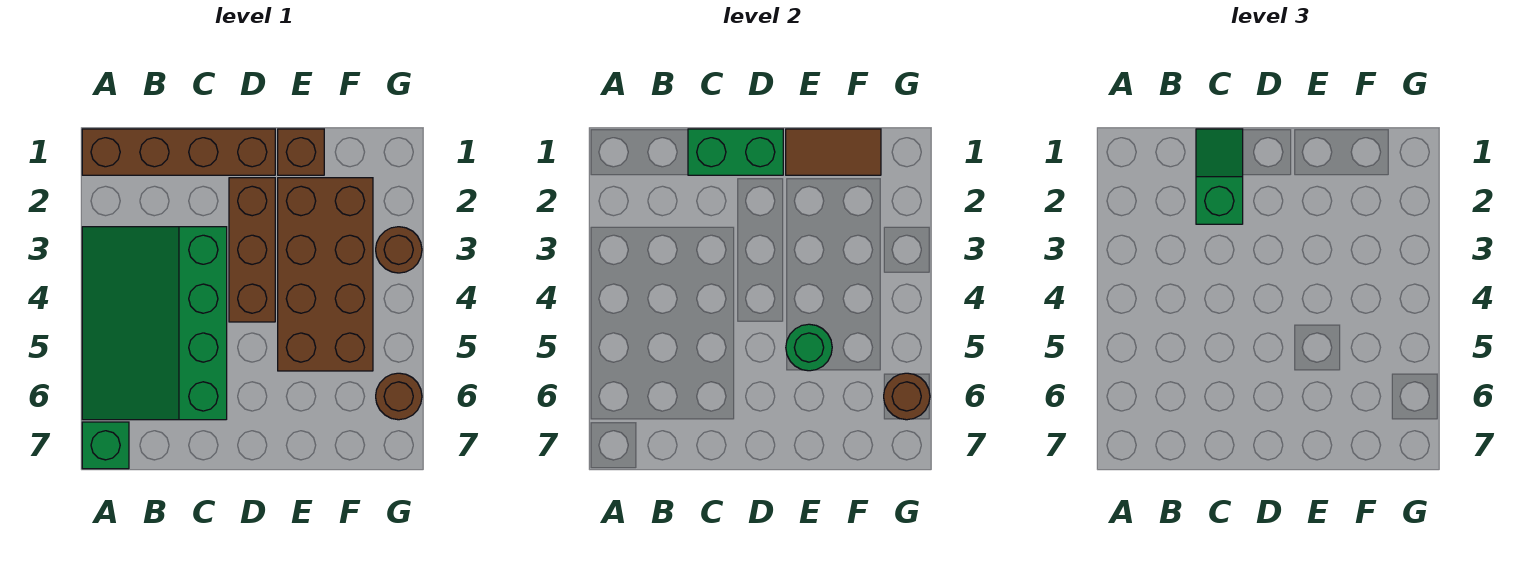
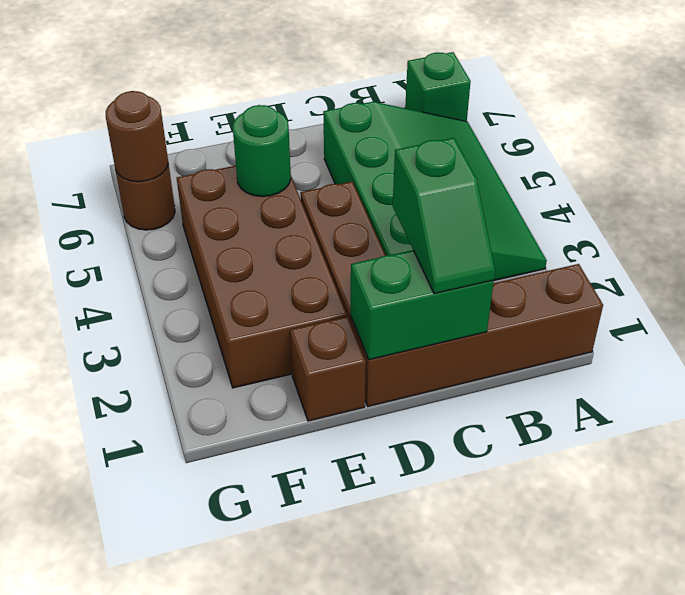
brown tile E1:F1 level 2 -> none
brown round brick G3 level 1 -> none

